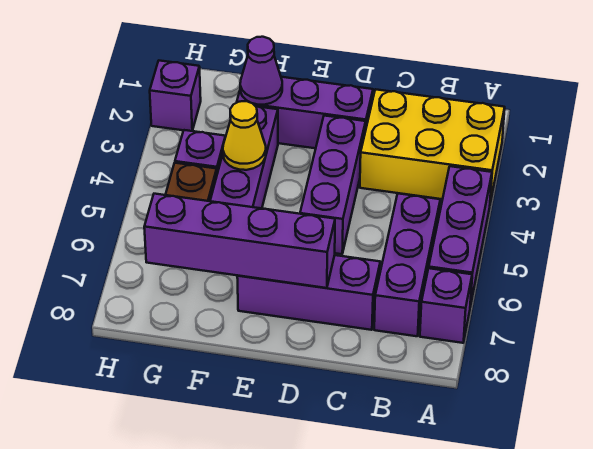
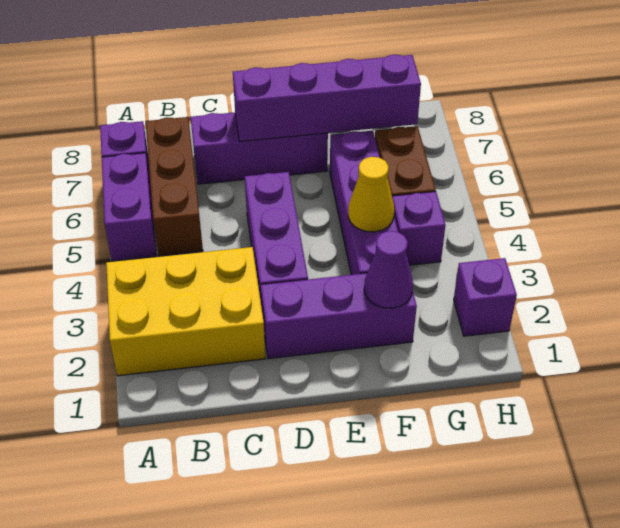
purple brick A4:A6 level 1 -> purple brick A5:A6 level 1
purple brick B5:B7 level 1 -> brown brick B5:B7 level 1

